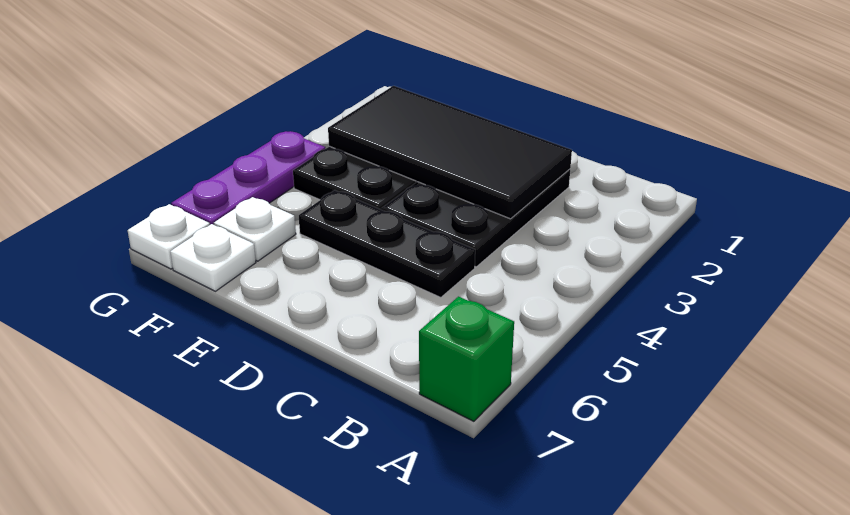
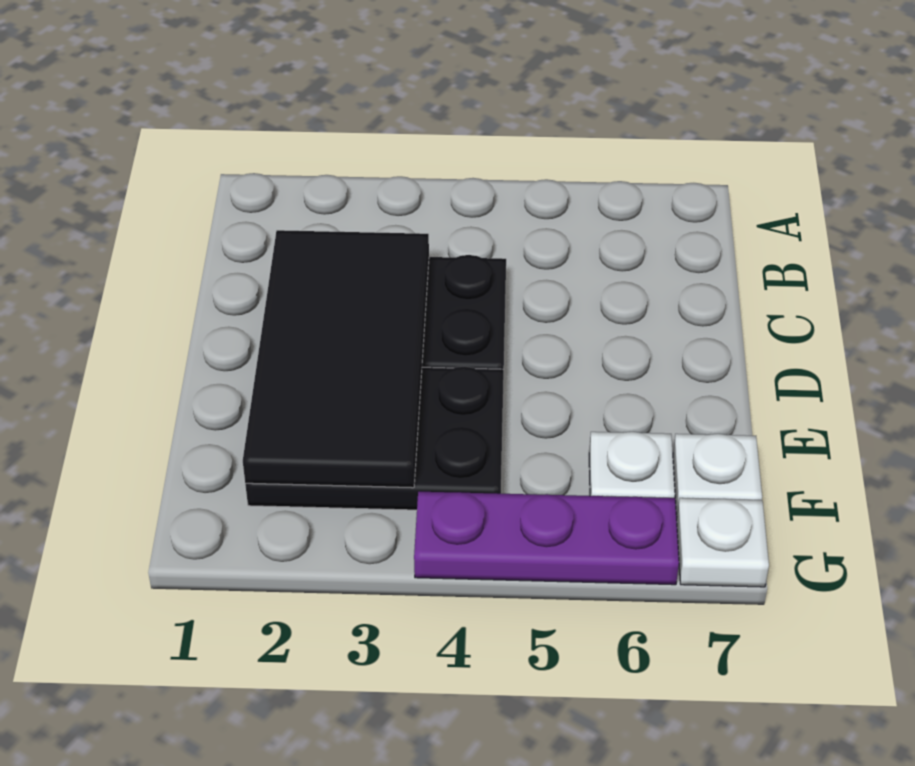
green brick A7 level 1 -> none
black plate C5:E5 level 1 -> none

